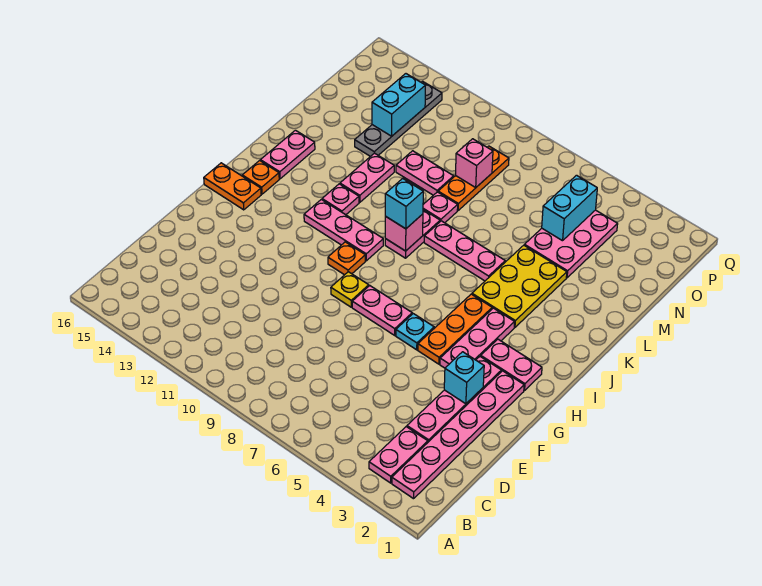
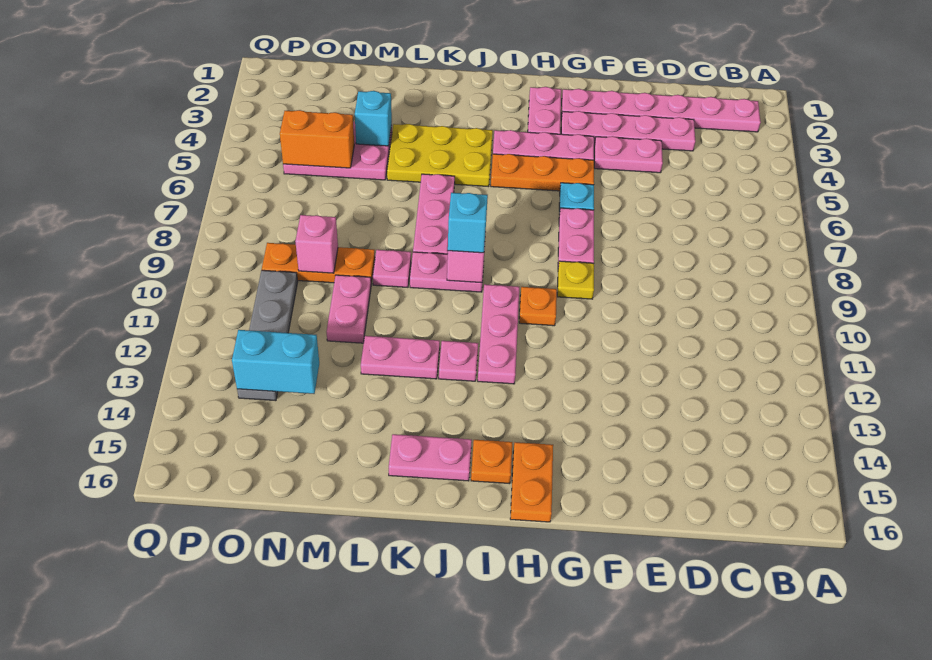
pink plate B3:C3 level 1 -> pink plate E4:F4 level 1
cyan brick F3 level 2 -> cyan brick M4 level 2
grey plate M13:P13 level 1 -> grey plate O10:O13 level 1
cyan brick N5:O5 level 2 -> orange brick N5:O5 level 2

